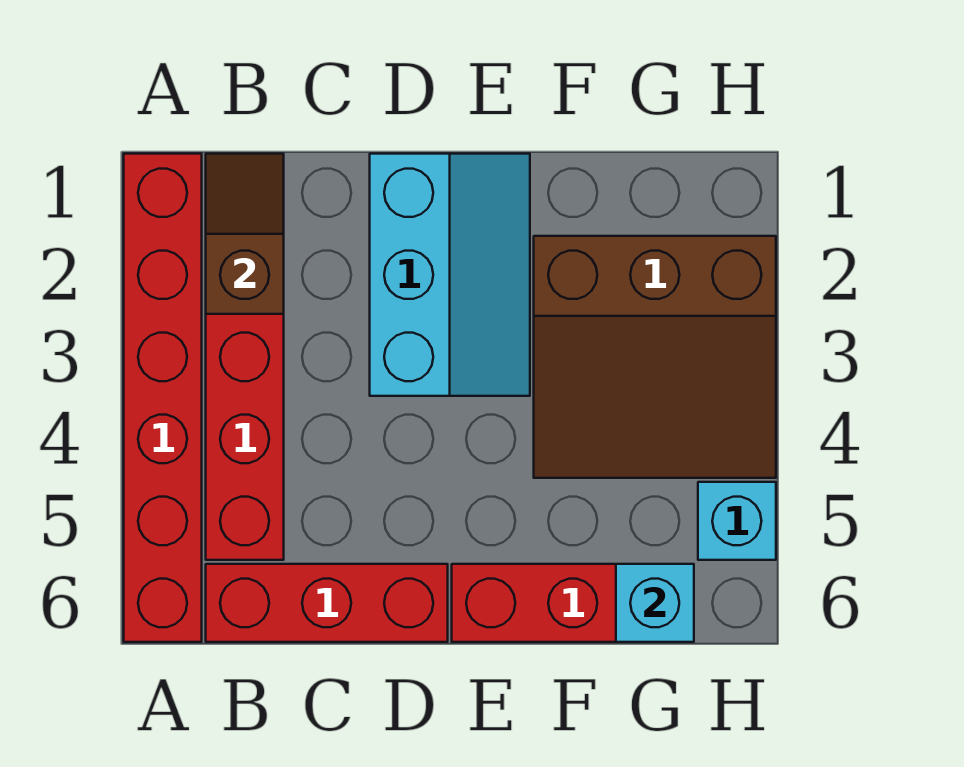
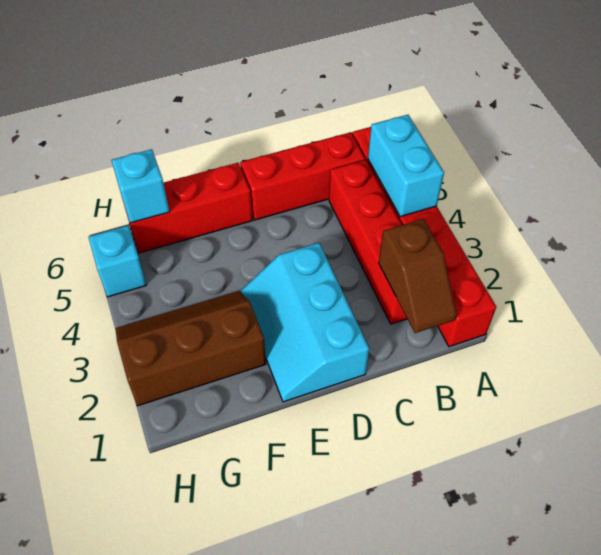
none -> cyan brick A4:A5 level 2
brown slope F2:H4 level 1 top 2 -> brown slope F2:H3 level 1 top 2

